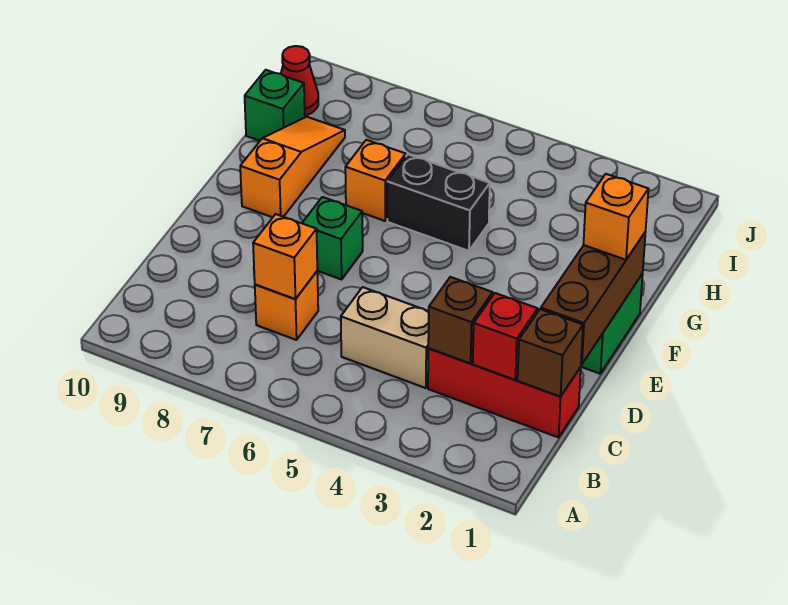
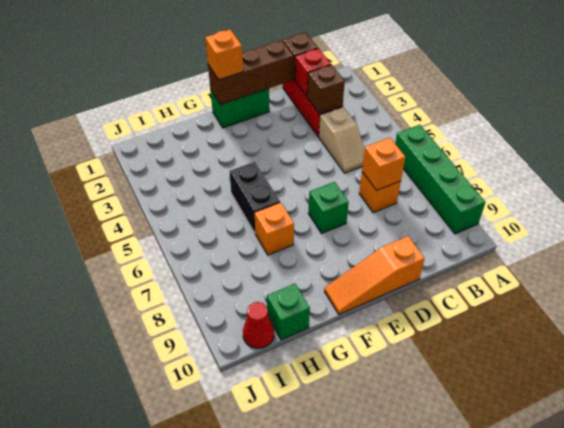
none -> green brick A6:A9 level 1
tan brick C4:C5 level 1 -> tan slope C4:C5 level 1 top 4
orange slope F9:H9 level 1 top F -> orange slope D10:F10 level 1 top D

